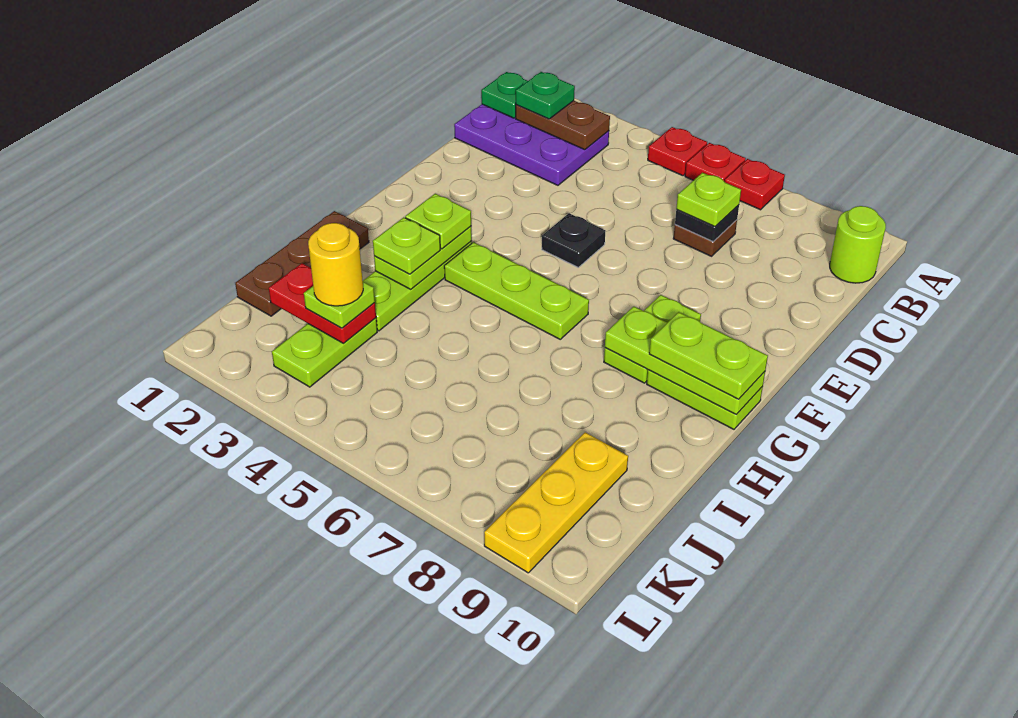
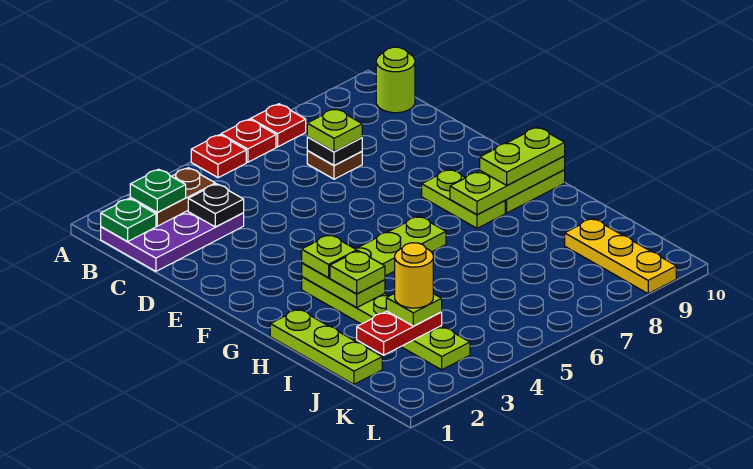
black plate E5 level 1 -> black plate C3 level 2
brown plate H1:J1 level 1 -> lime plate H1:J1 level 1

